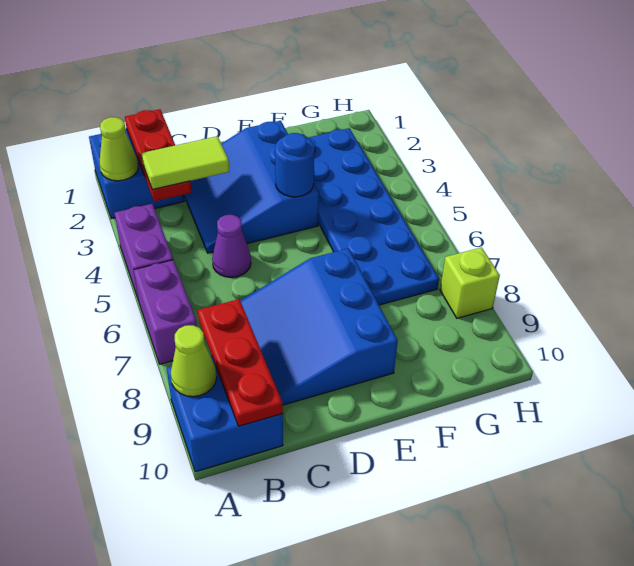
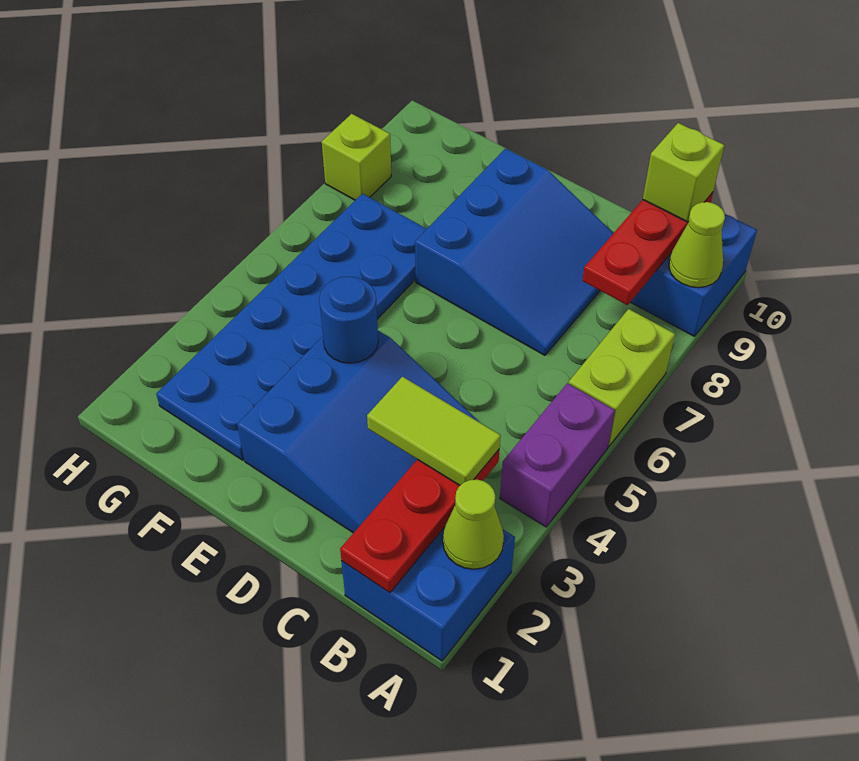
purple brick A6:A7 level 1 -> lime brick A6:A7 level 1
none -> lime brick B10 level 3
purple cone C5 level 1 -> none

